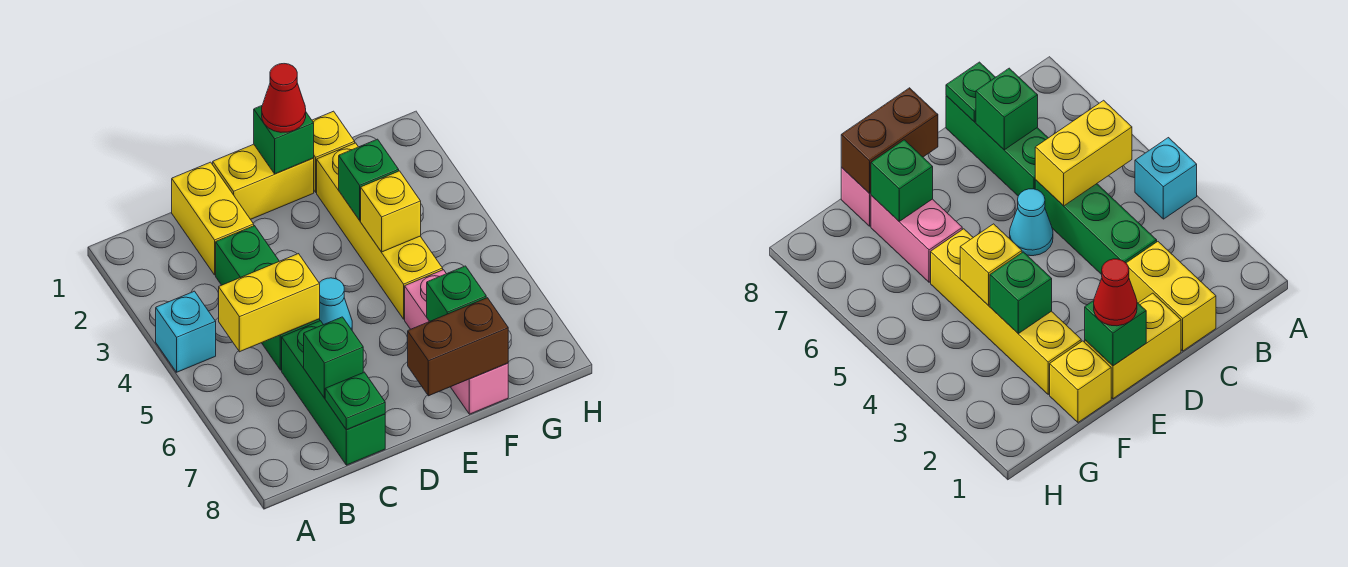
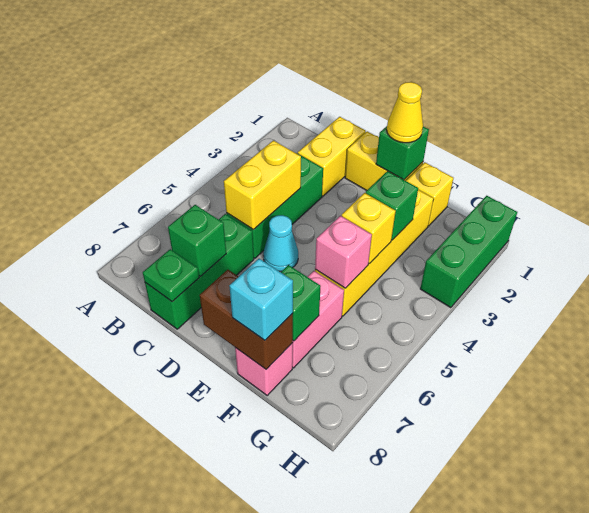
cyan brick A4 level 1 -> cyan brick F8 level 3
yellow brick B5:C5 level 2 -> yellow brick C4:C5 level 2
red cone E1 level 3 -> yellow cone E1 level 3
none -> pink brick F5 level 2
none -> green brick H1:H3 level 1

